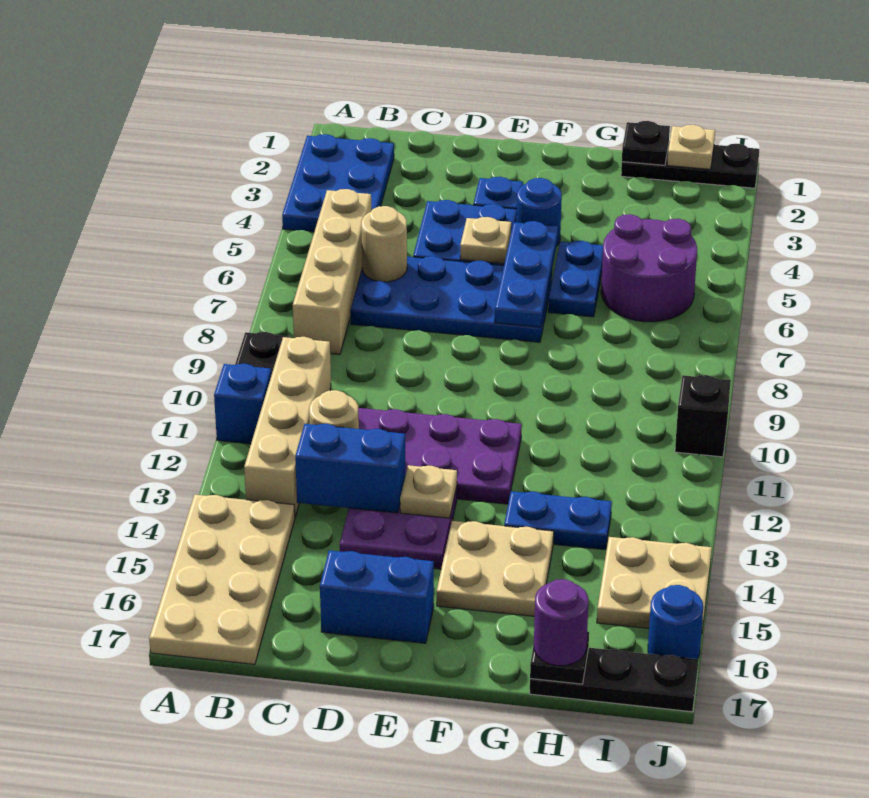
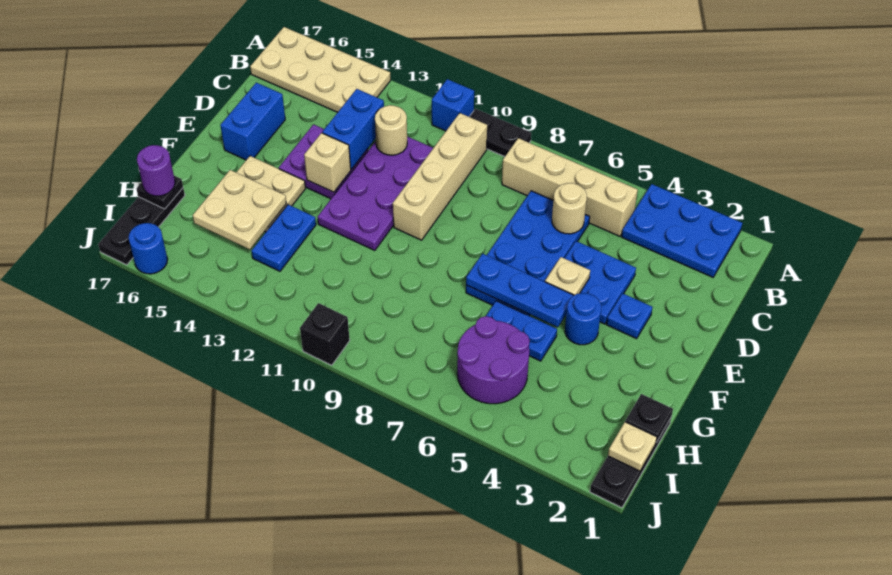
tan brick B10:B13 level 1 -> tan brick B10:E10 level 1
tan plate E13 level 2 -> tan brick E13 level 2
tan plate I14:J15 level 1 -> tan plate G14:H15 level 2

